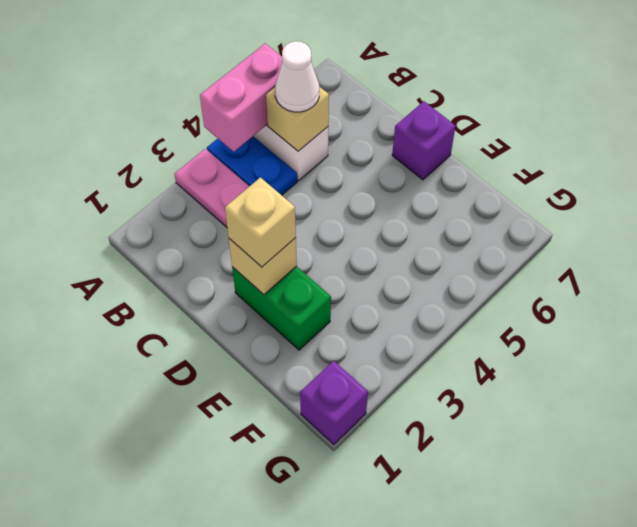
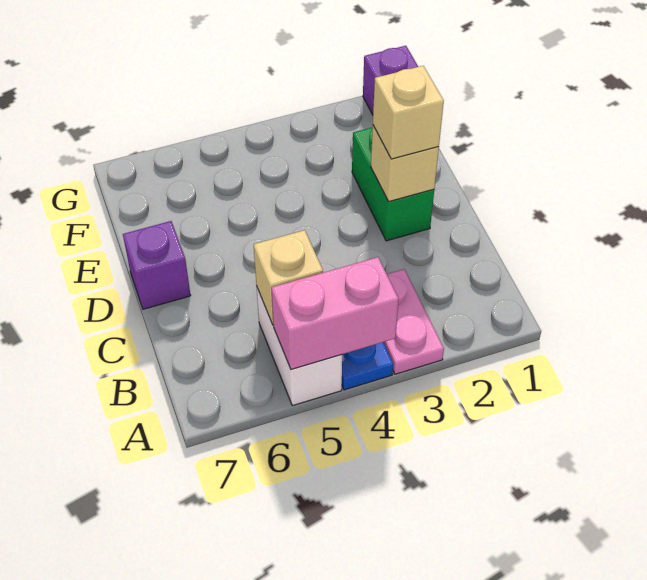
white cone B5 level 3 -> none

